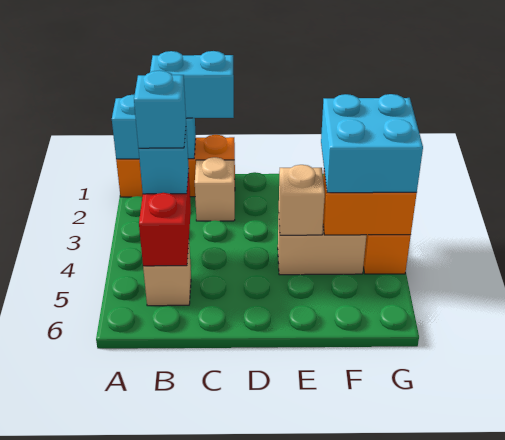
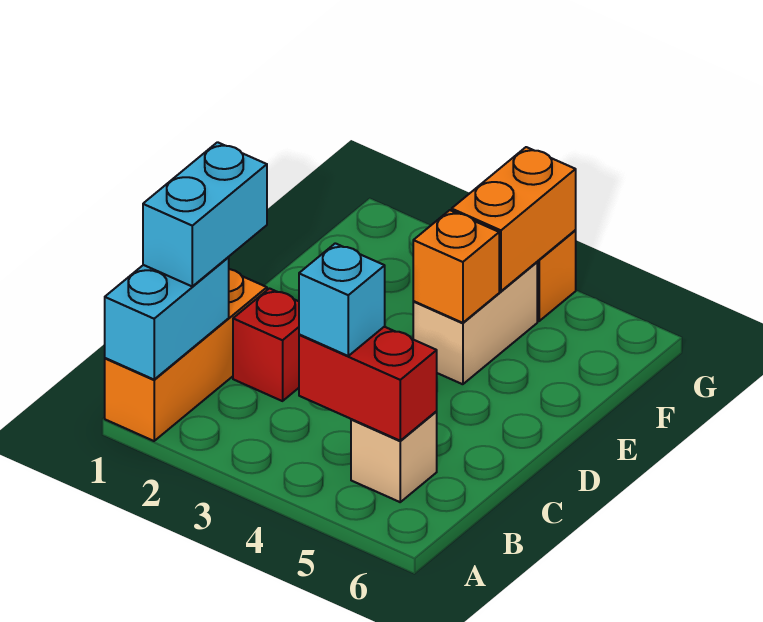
cyan brick B4 level 4 -> none
tan brick C2 level 1 -> red brick C2 level 1
tan brick E4 level 2 -> orange brick E4 level 2
cyan brick F3:G4 level 3 -> none

